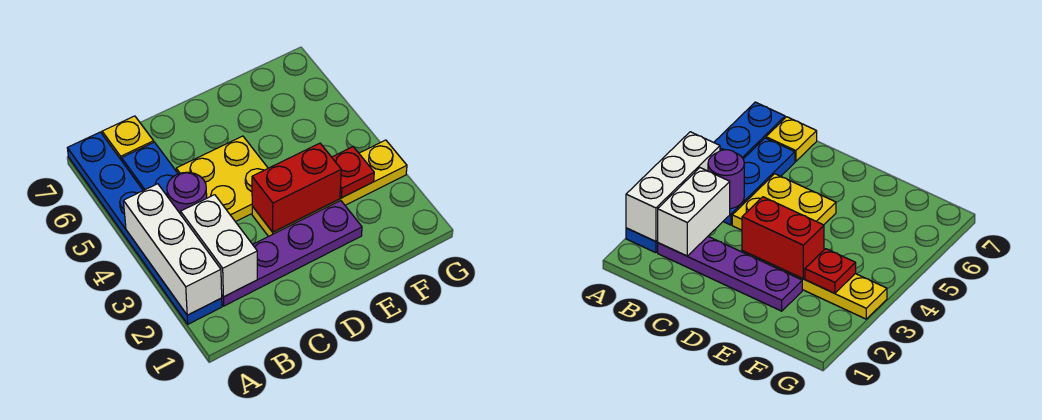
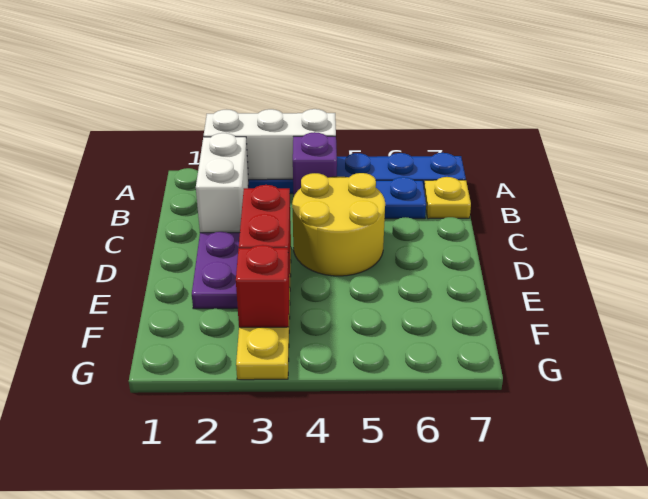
white brick B2:B3 level 2 -> white brick B2:C2 level 2
purple round brick B4 level 2 -> purple brick B4 level 2
yellow plate C4:D5 level 1 -> yellow round brick C4:D5 level 1
red plate F3 level 2 -> red brick F3 level 2

